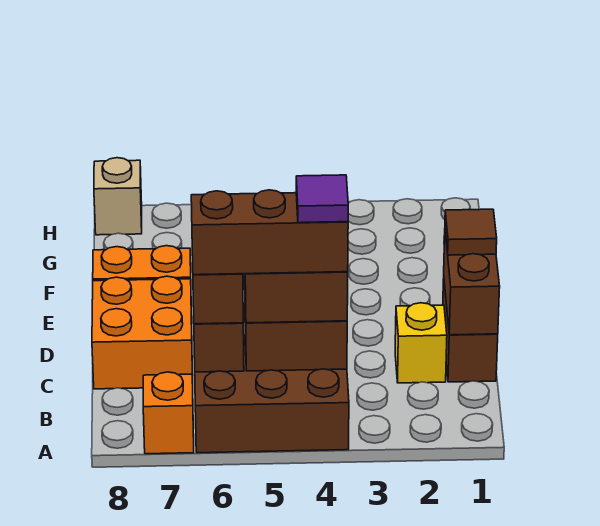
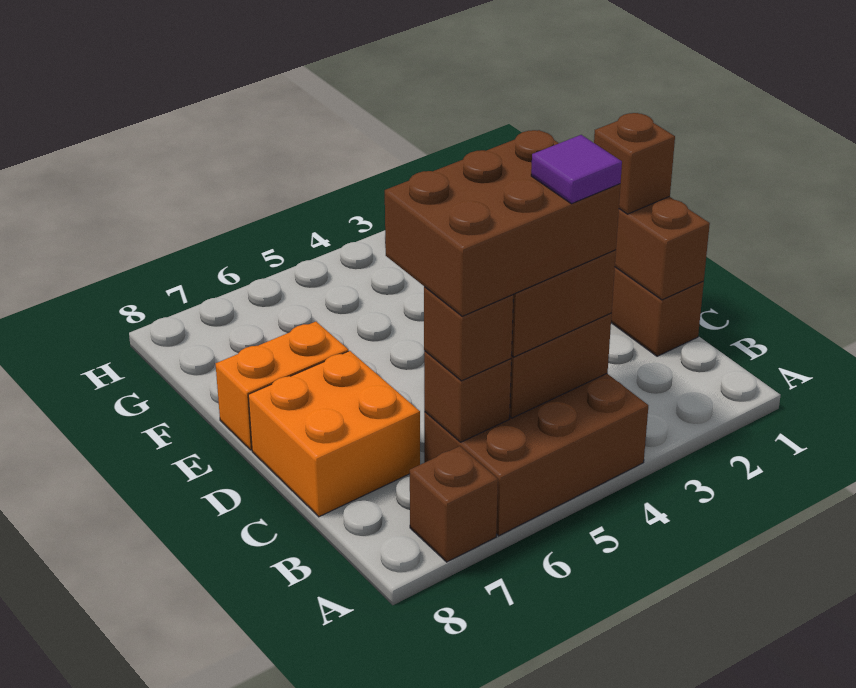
orange brick A7 level 1 -> brown brick A7 level 1
brown brick B4:B6 level 4 -> brown brick B4:C6 level 4
yellow brick C2 level 1 -> none
brown tile D1 level 3 -> brown brick D1 level 3
tan brick H8 level 1 -> none

